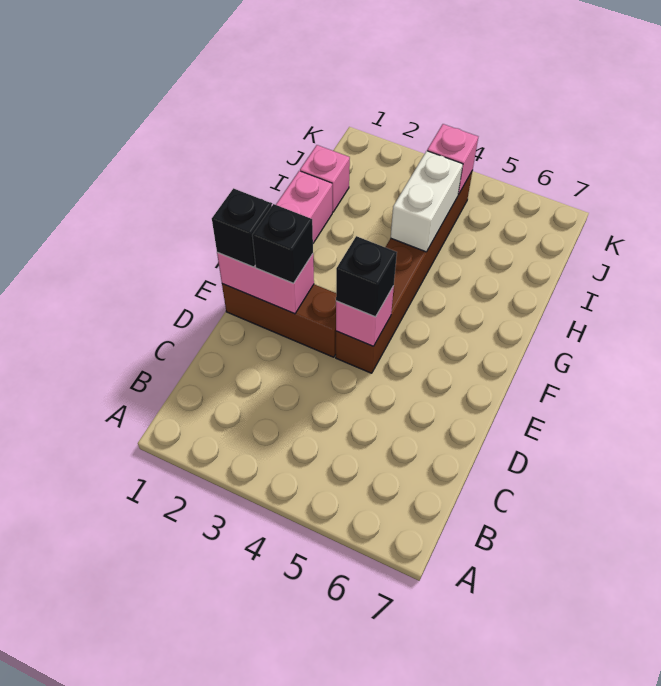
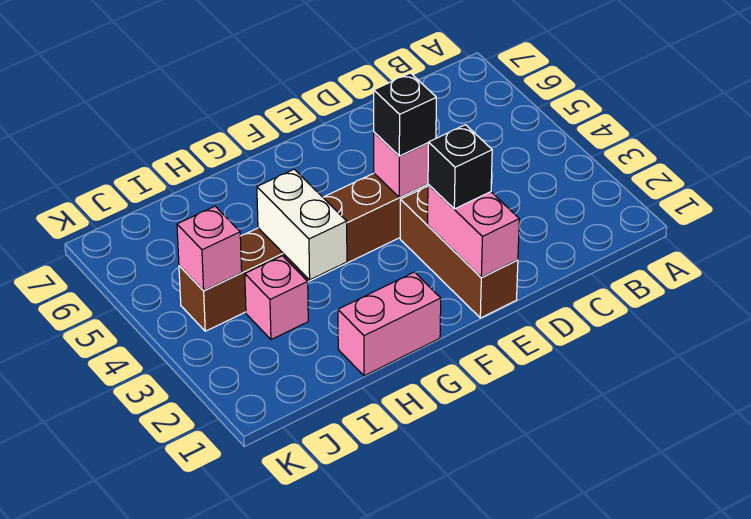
black brick E1 level 3 -> none
white brick H4:I4 level 2 -> white brick H3:H4 level 2
pink brick I1 level 1 -> pink brick I3 level 1

